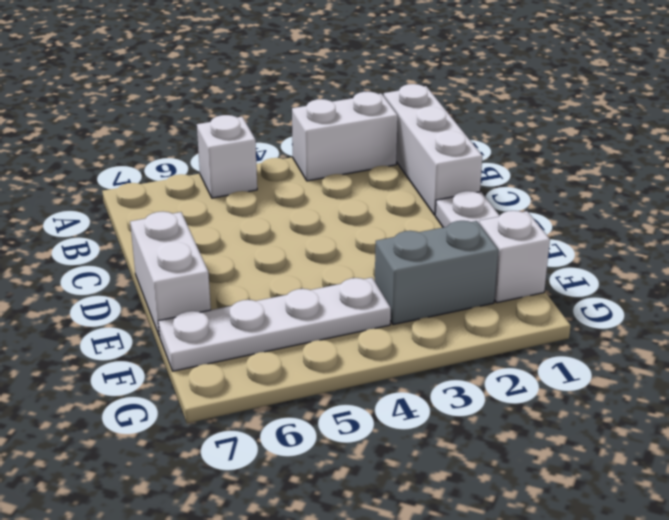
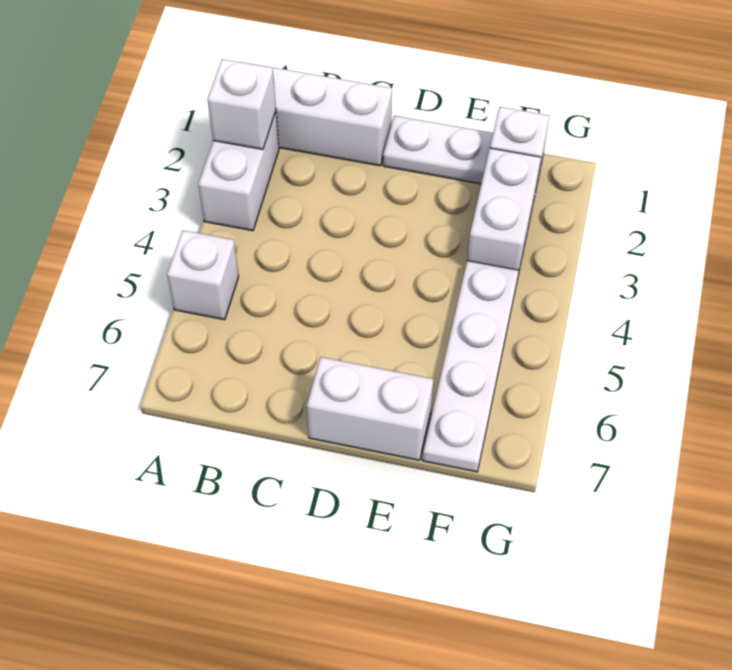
none -> white brick A2 level 2
grey brick F2:F3 level 1 -> white brick F2:F3 level 1

